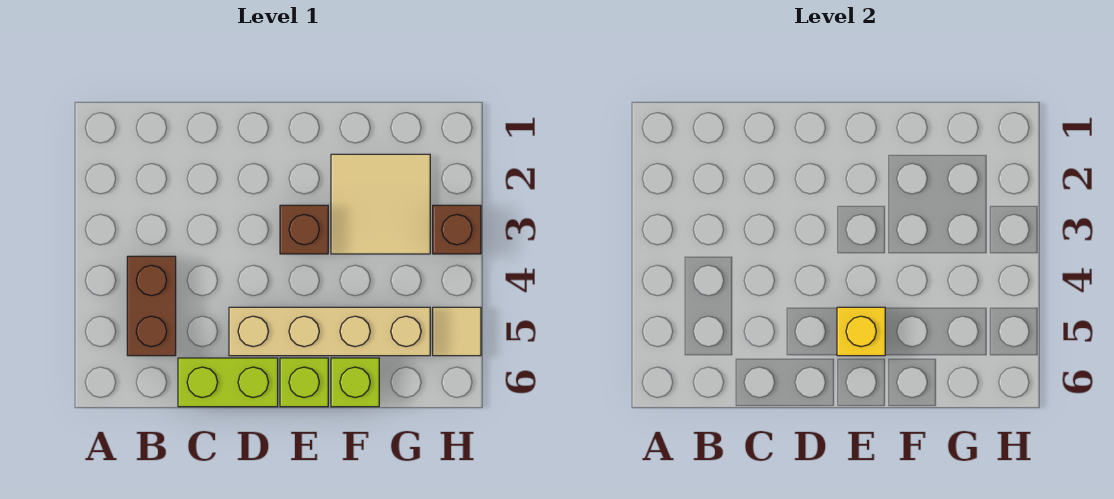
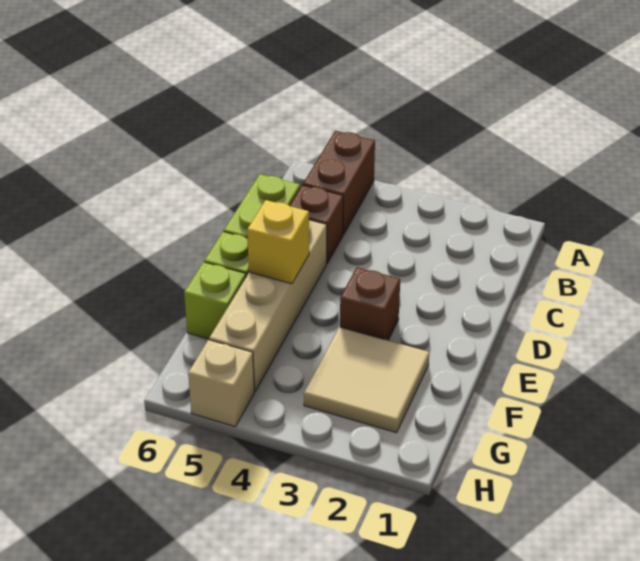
brown brick B4:B5 level 1 -> brown brick A5:B5 level 1
brown brick H3 level 1 -> brown brick C5 level 1
tan tile H5 level 1 -> tan brick H5 level 1

